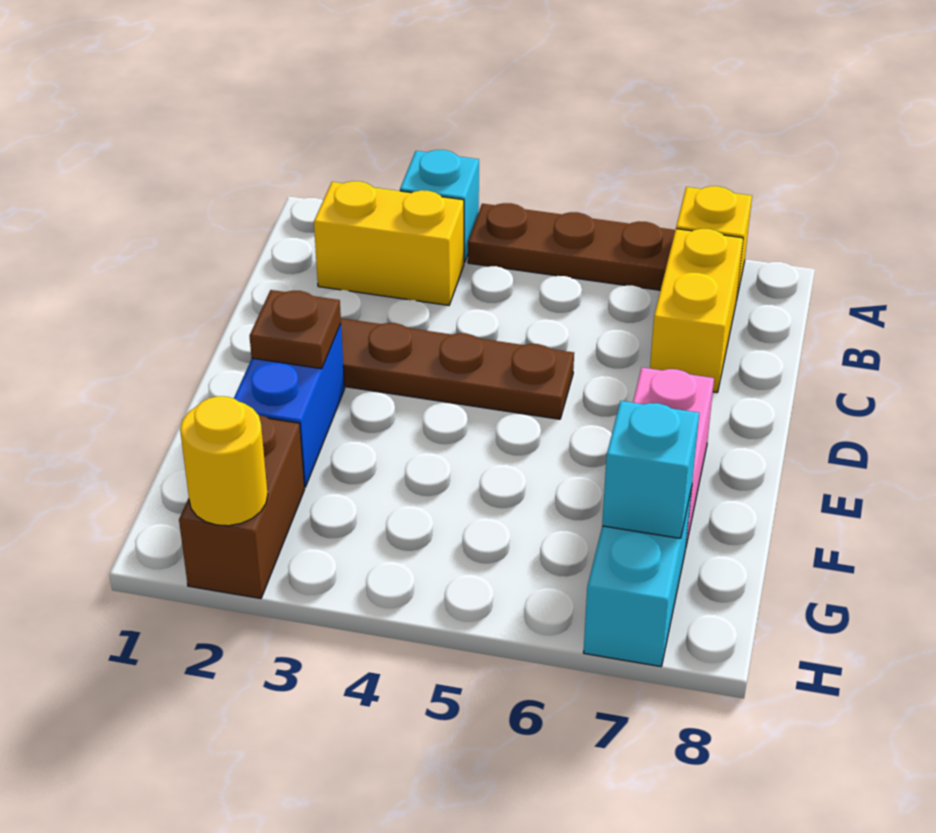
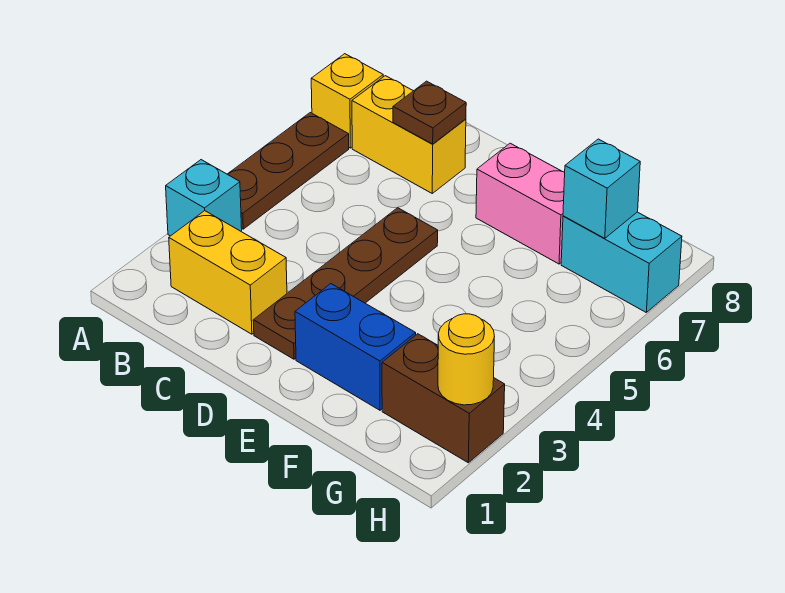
yellow brick B2:B3 level 1 -> yellow brick B2:C2 level 1
brown plate E2 level 2 -> brown plate C7 level 2

